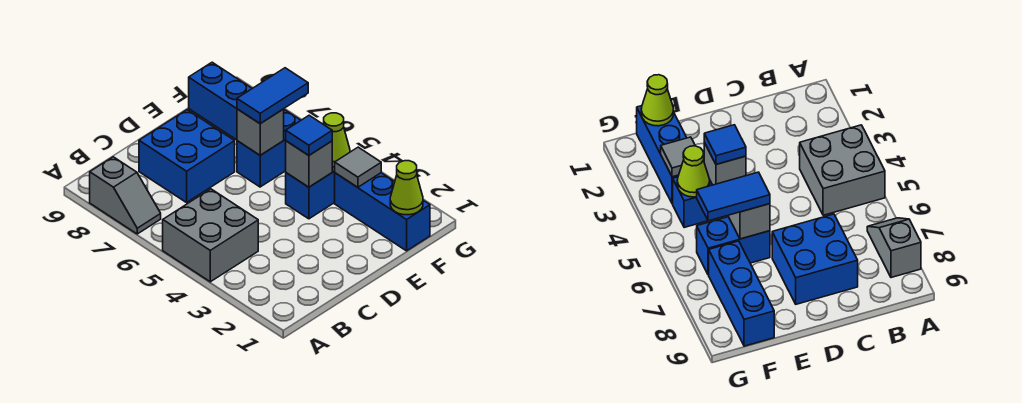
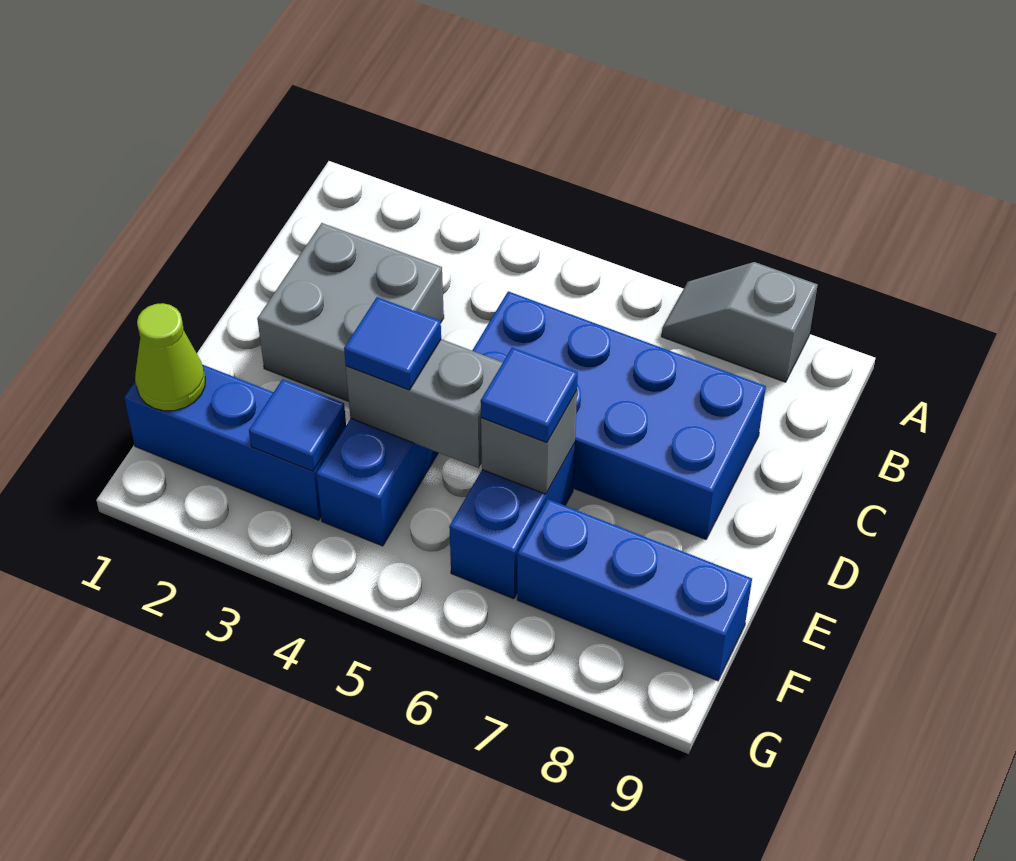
grey brick A4:B5 level 1 -> grey brick C2:D3 level 1
blue brick C7:D8 level 1 -> blue brick C5:D8 level 1
grey brick E4 level 2 -> grey brick E4:E5 level 2
blue tile E6:F6 level 3 -> blue tile E6 level 3
grey tile F3 level 2 -> blue tile F3 level 2
lime cone F4 level 2 -> none

